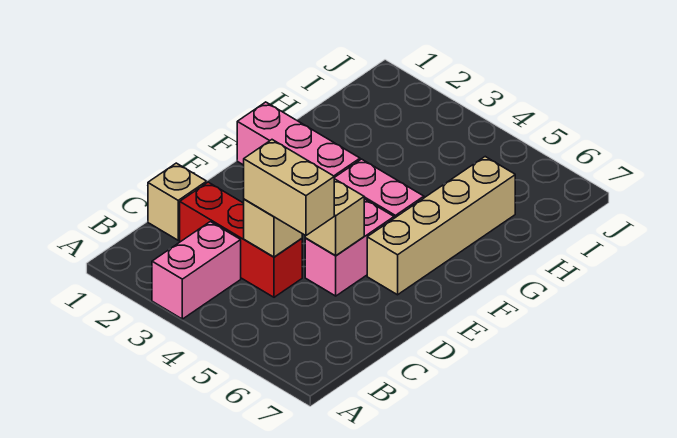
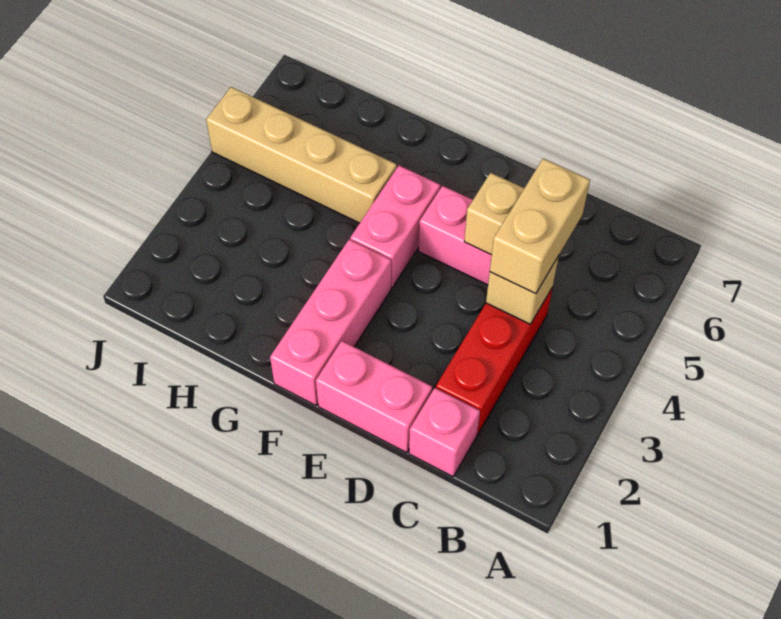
pink brick A3:B3 level 1 -> pink brick D1:E1 level 1
tan brick C1 level 1 -> pink brick C1 level 1
tan brick E6:H6 level 1 -> tan brick G5:J5 level 1

